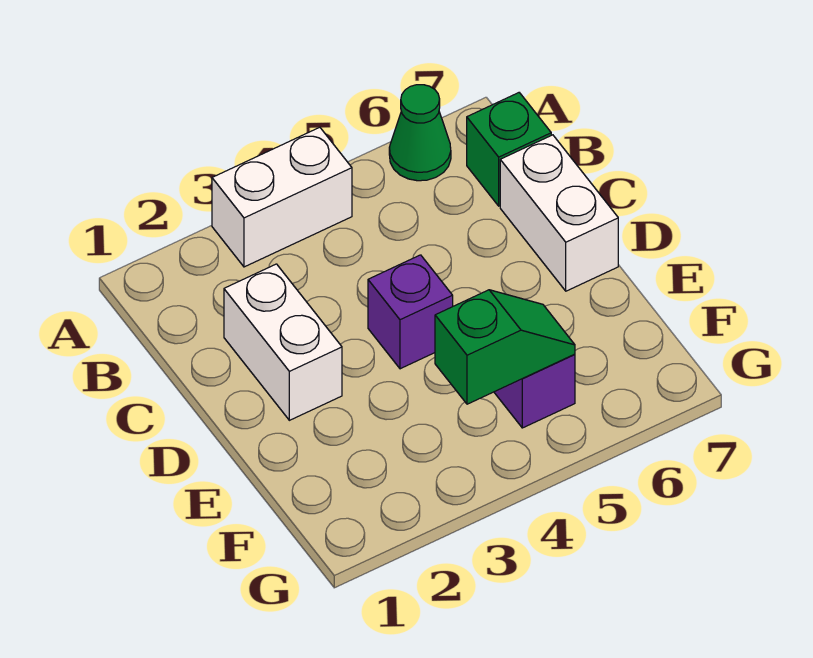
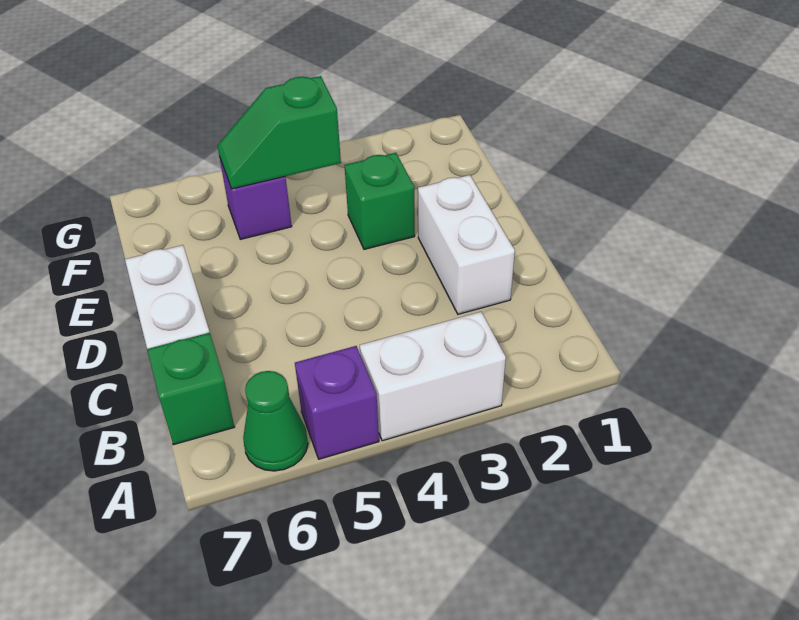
purple brick D4 level 1 -> purple brick A5 level 1
none -> green brick E3 level 1

